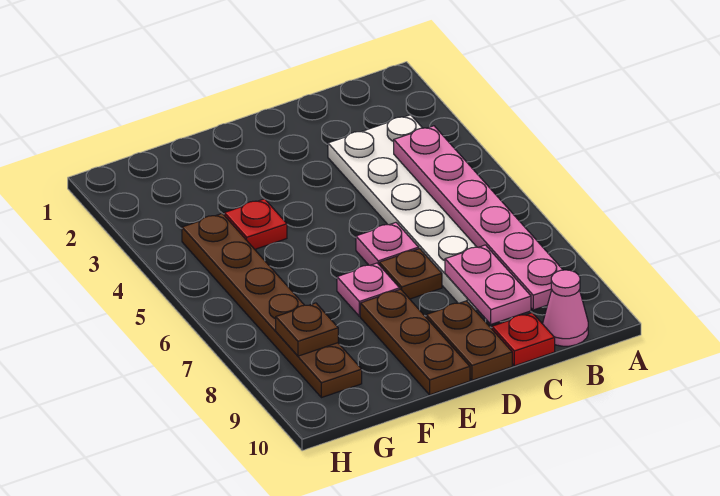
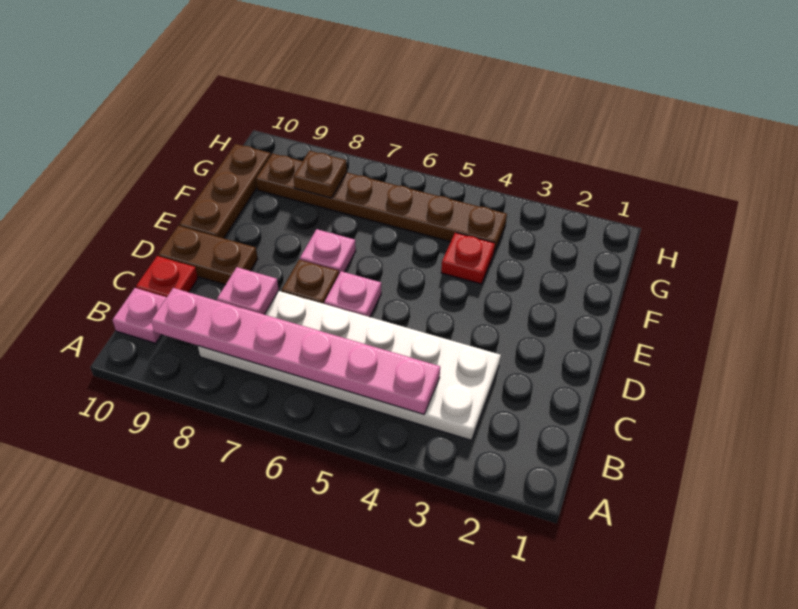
pink cone B10 level 1 -> pink plate B10 level 1
pink plate C8:C9 level 2 -> pink plate C8 level 2
brown plate E8:E10 level 1 -> brown plate E10:G10 level 1

